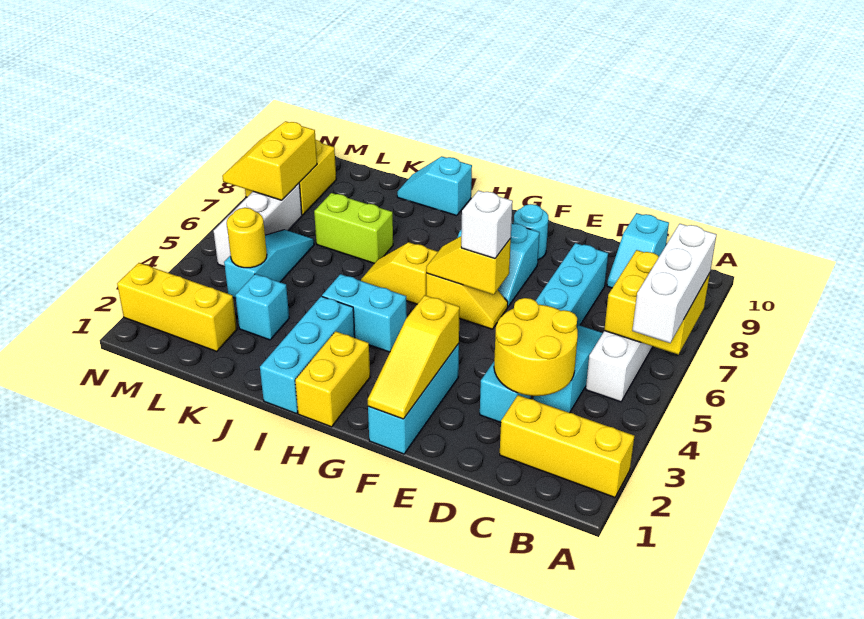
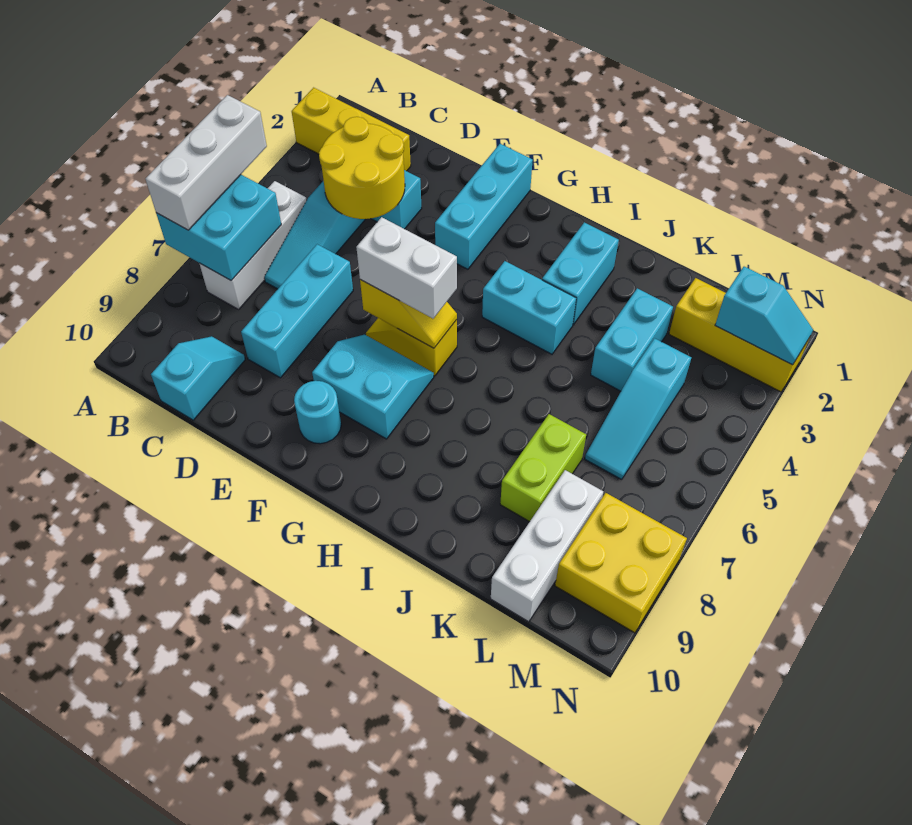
yellow brick A6:B7 level 2 -> cyan brick A6:B7 level 2
yellow slope F1:F3 level 2 top 3 -> none
white brick F6 level 3 -> white brick F6:G6 level 3
yellow brick H1:H2 level 1 -> none
yellow slope H6:I6 level 1 top H -> none
cyan brick I1:I3 level 1 -> cyan brick I2:I3 level 1
cyan slope I10:J10 level 1 top I -> cyan slope M2:N2 level 2 top M
lime brick J7:K7 level 1 -> lime brick K7:K8 level 1
cyan brick K3 level 1 -> cyan brick K3:K4 level 1
yellow round brick L4 level 2 -> none
white brick M5:M7 level 1 -> white brick L8:L10 level 1
yellow slope M7:N8 level 2 top M -> none

